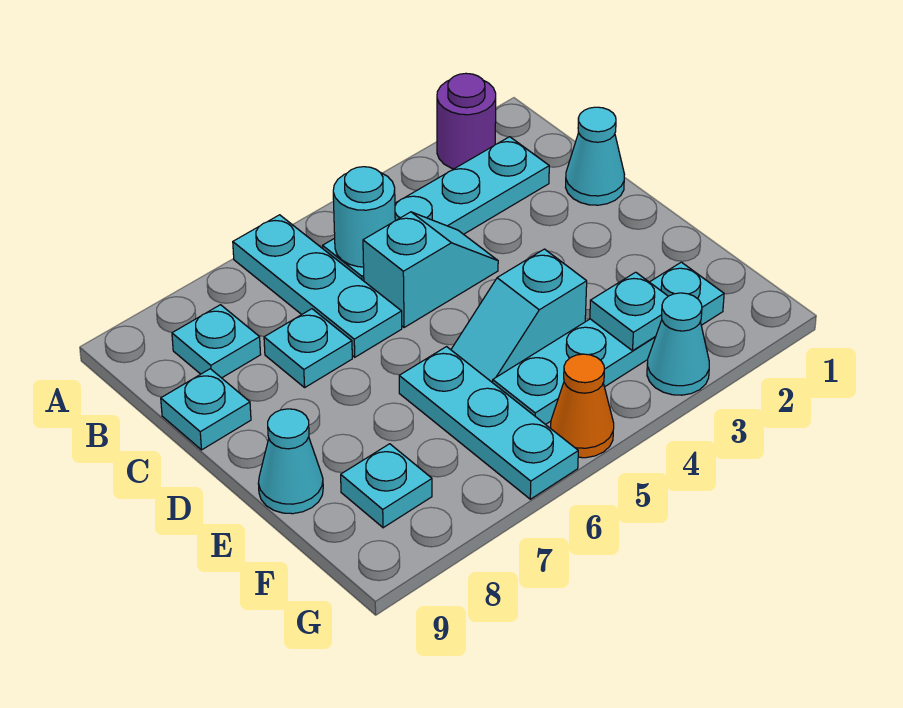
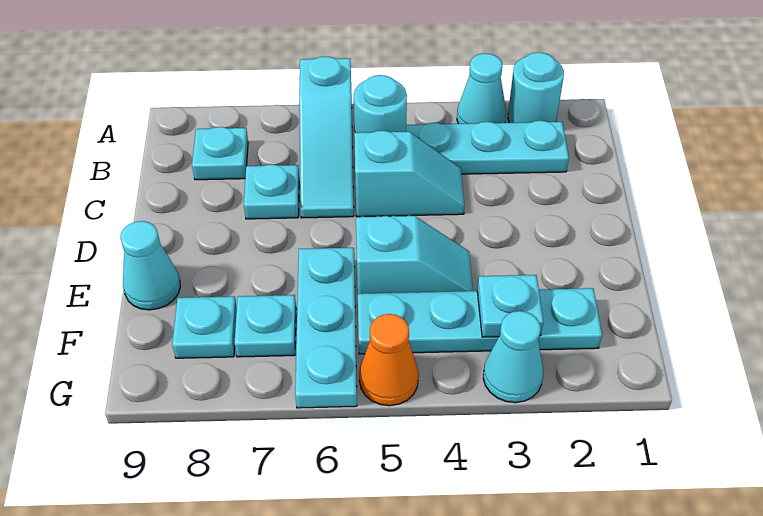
purple round brick A2 level 1 -> cyan round brick A2 level 1
cyan plate A6:C6 level 1 -> cyan slope A6:C6 level 1 top A
cyan cone C1 level 1 -> cyan cone A3 level 1
cyan plate C9 level 1 -> cyan plate F7 level 1
cyan slope E4:E5 level 1 top 4 -> cyan slope E4:E5 level 1 top 5

